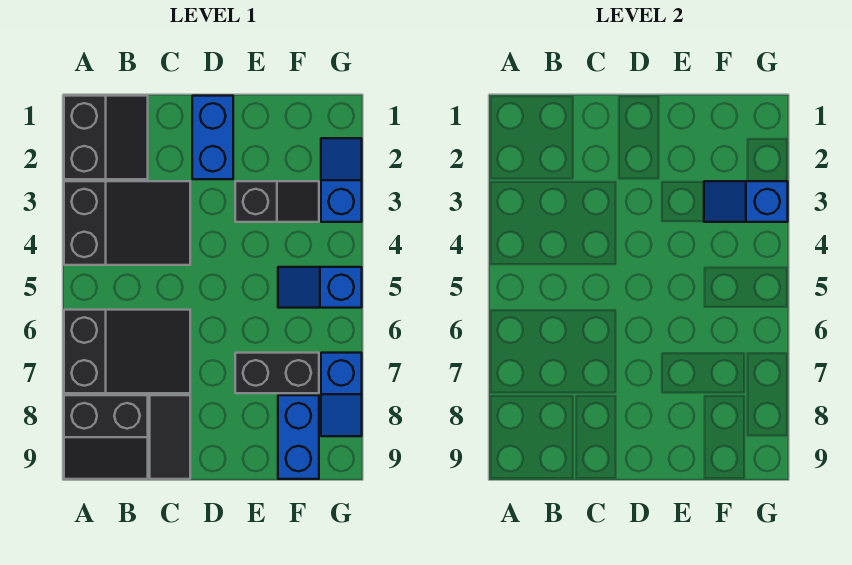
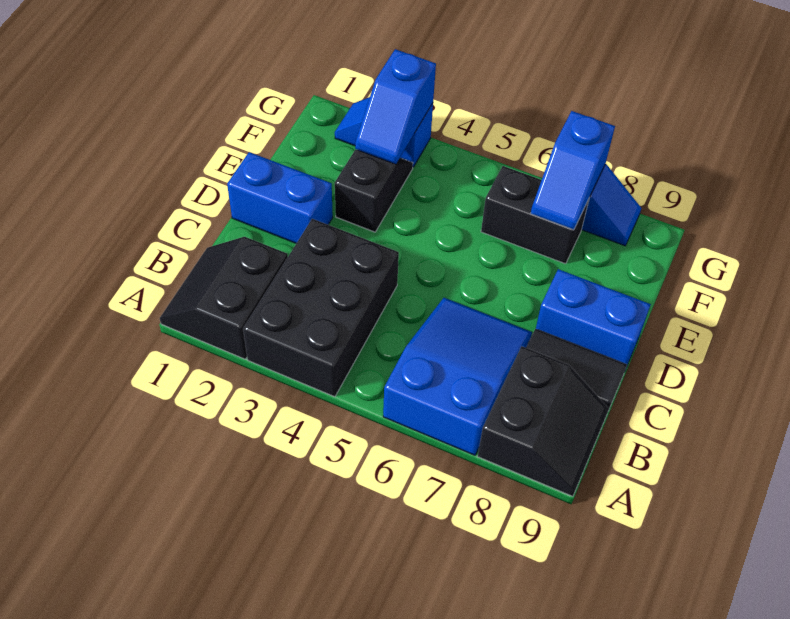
black slope A1:B2 level 1 top A -> black slope A1:B2 level 1 top 2
black slope A3:C4 level 1 top A -> black brick A3:C4 level 1
black slope A6:C7 level 1 top A -> blue slope A6:C7 level 1 top A
black brick E7:F7 level 1 -> black brick F6:F7 level 1
blue slope F5:G5 level 1 top G -> blue slope F7:G7 level 2 top G
blue brick F8:F9 level 1 -> blue brick D8:D9 level 1

